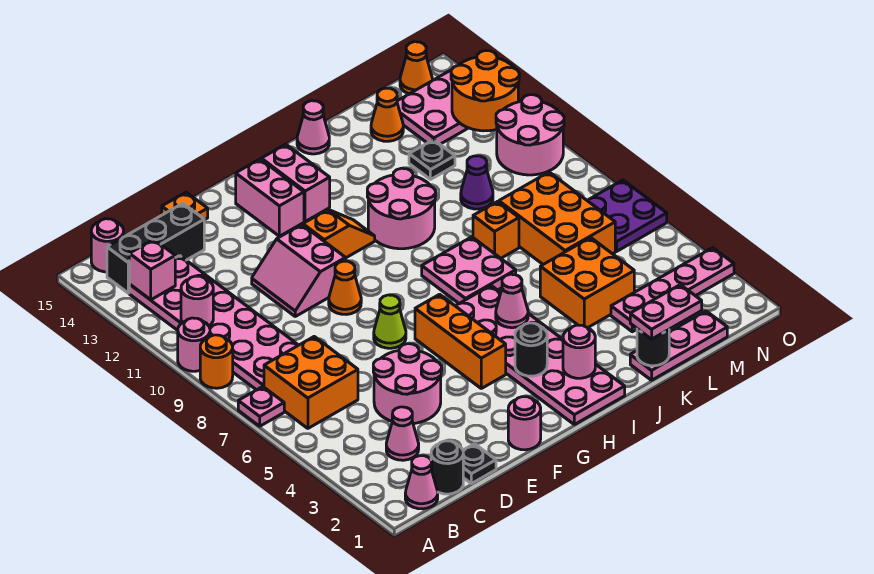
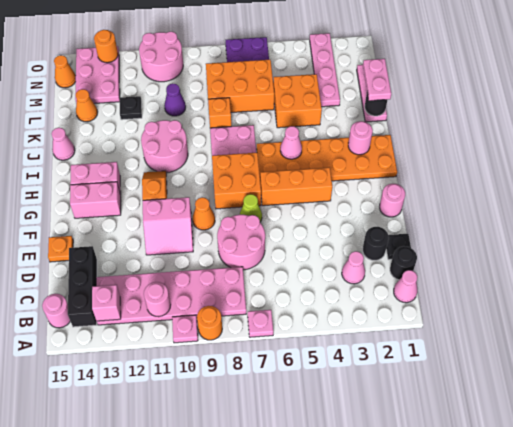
pink round brick A10 level 1 -> pink plate A10 level 1
orange brick B6:C7 level 1 -> orange brick G7:H8 level 1
pink round brick D4:E5 level 1 -> pink round brick D7:E8 level 1
pink plate H1:I6 level 1 -> orange plate H1:I6 level 1
black round brick H3 level 2 -> black round brick D2 level 1
orange round brick N12:O13 level 2 -> orange round brick O13 level 2

